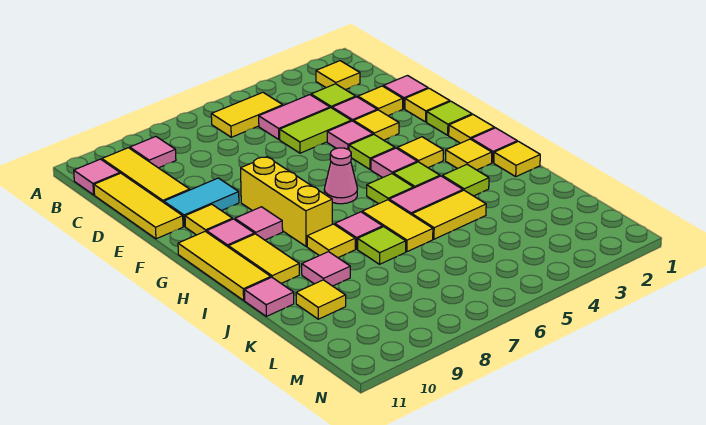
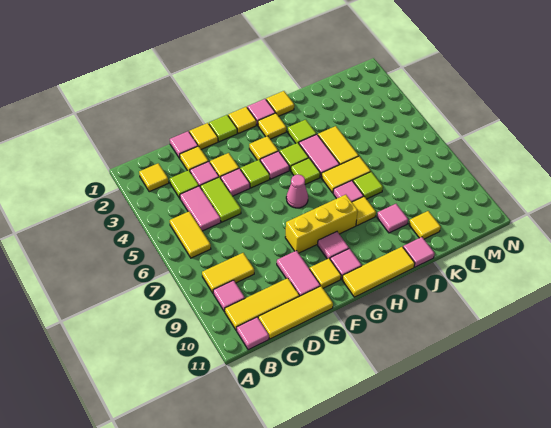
cyan tile E9:E10 level 1 -> pink tile E9:E10 level 1
yellow tile H10:I10 level 1 -> yellow tile B8:C8 level 1

